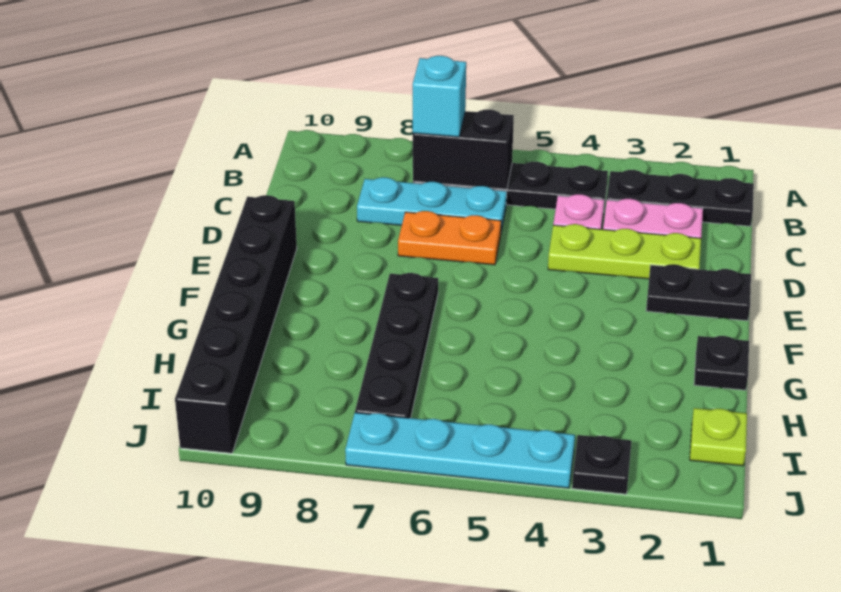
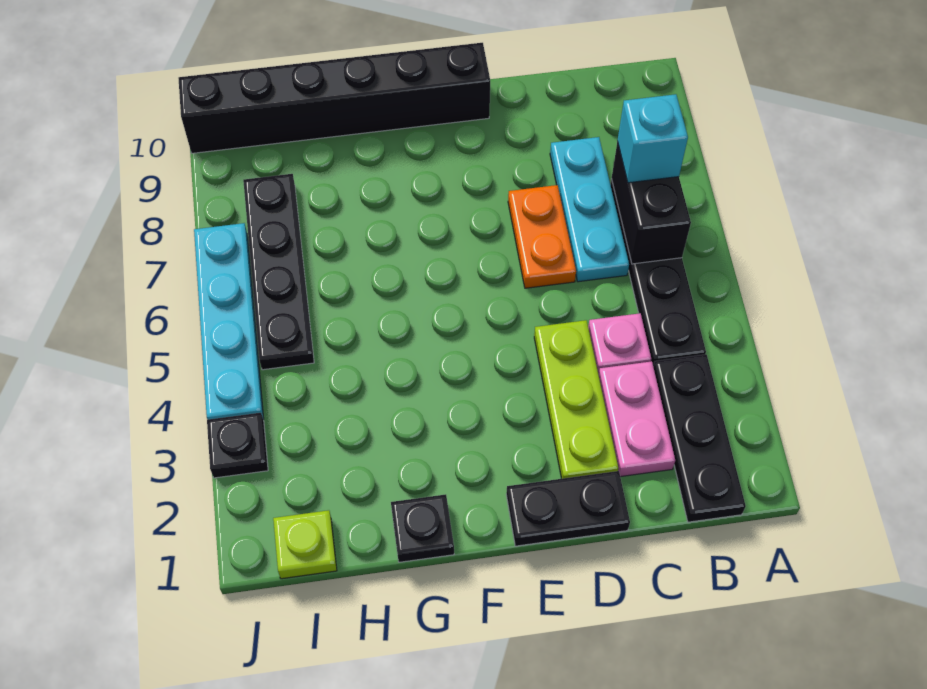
black plate E1:E2 level 1 -> black plate D1:E1 level 1
black plate F7:I7 level 1 -> black plate I5:I8 level 1

